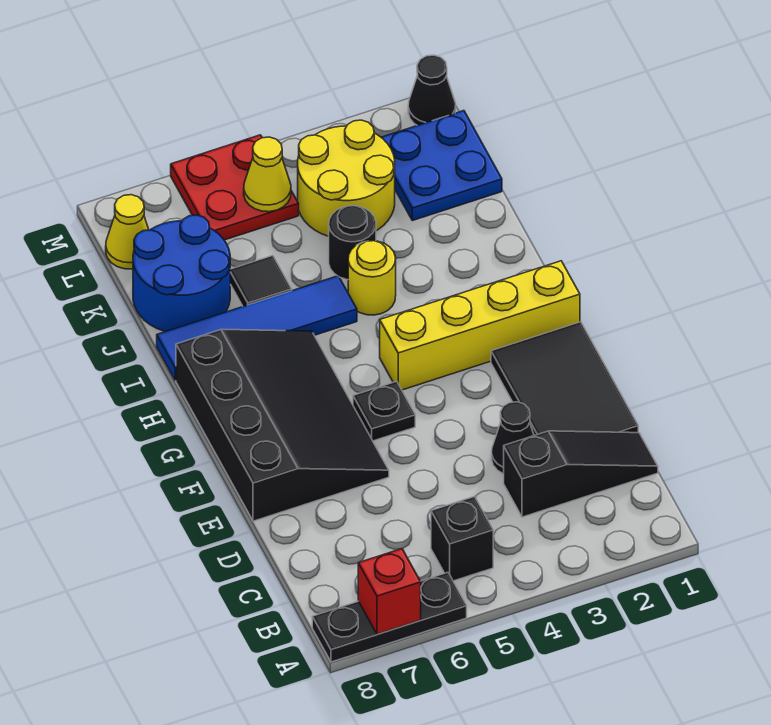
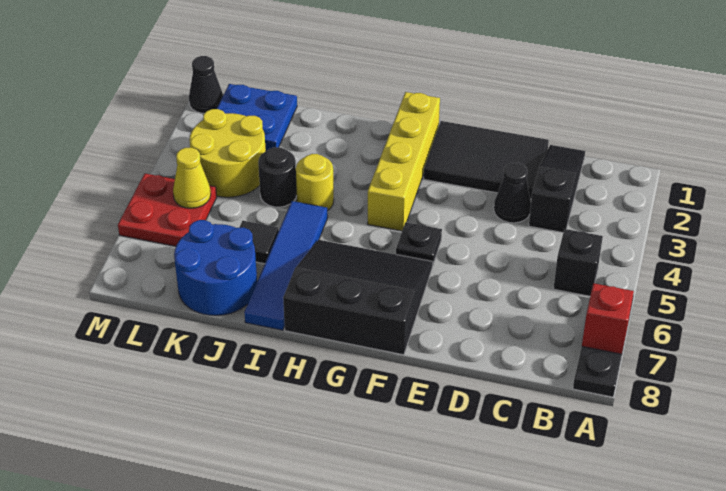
black slope E6:H8 level 1 top 8 -> black slope F6:H8 level 1 top 8
yellow cone L8 level 1 -> none

